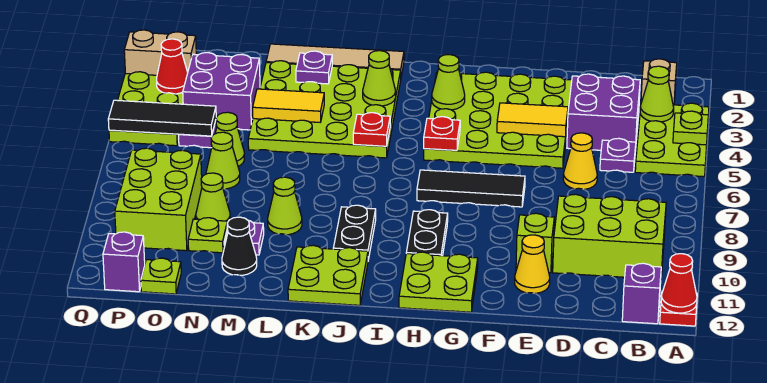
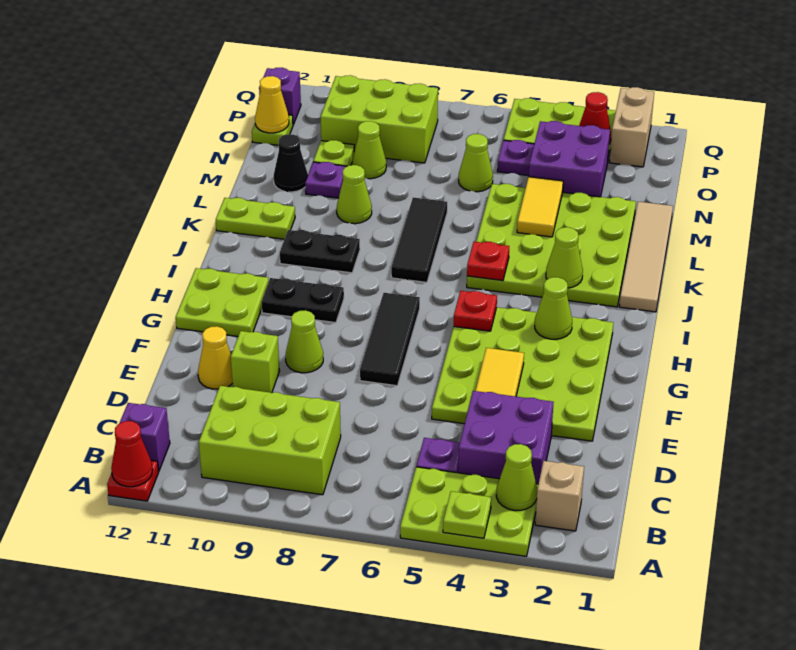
lime brick B9:D10 level 1 -> lime brick B8:C10 level 1
yellow cone D6 level 1 -> yellow cone O12 level 2
lime plate J11:K12 level 1 -> lime plate K11:K12 level 1
purple plate L2 level 2 -> none
lime cone N7 level 1 -> lime cone F9 level 1
black tile O5:Q5 level 2 -> black tile J7:L7 level 1

